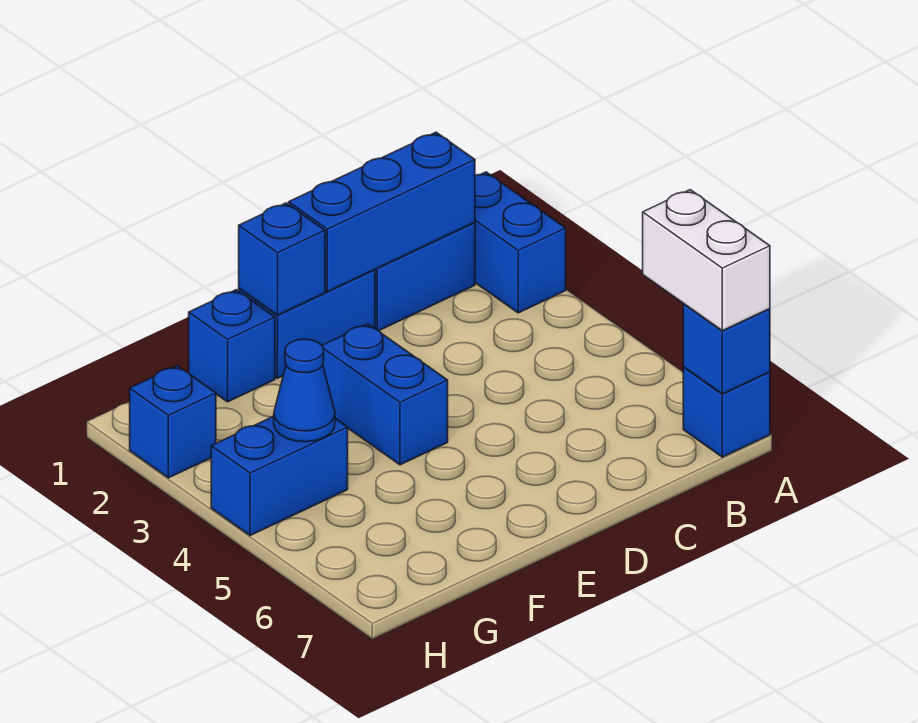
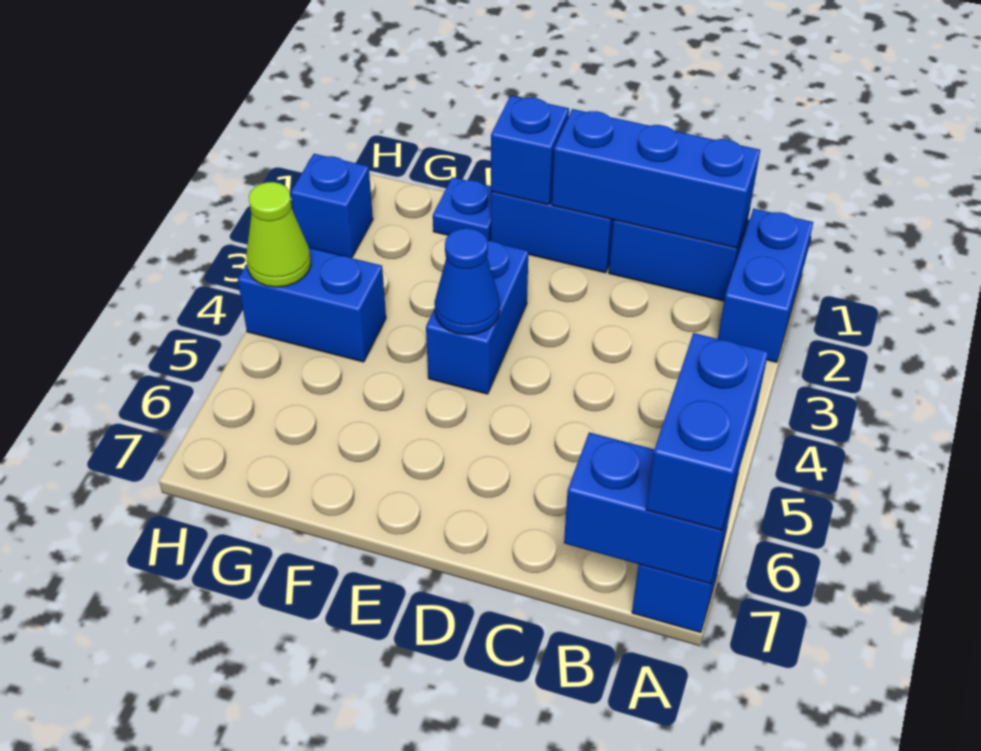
white brick A6:A7 level 3 -> blue brick A6:A7 level 3
blue brick A7 level 2 -> blue brick A7:B7 level 2
blue brick F1 level 1 -> blue plate F1 level 1
blue cone G4 level 2 -> blue cone E4 level 2
none -> lime cone H4 level 2

